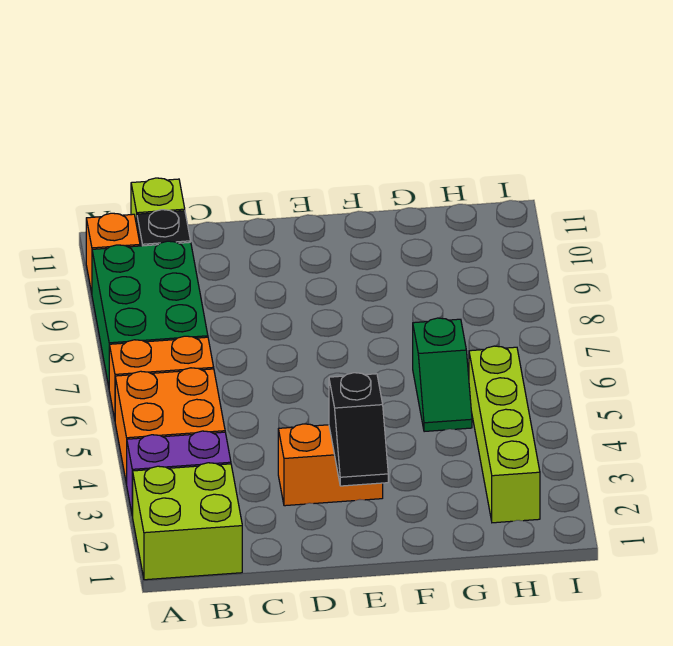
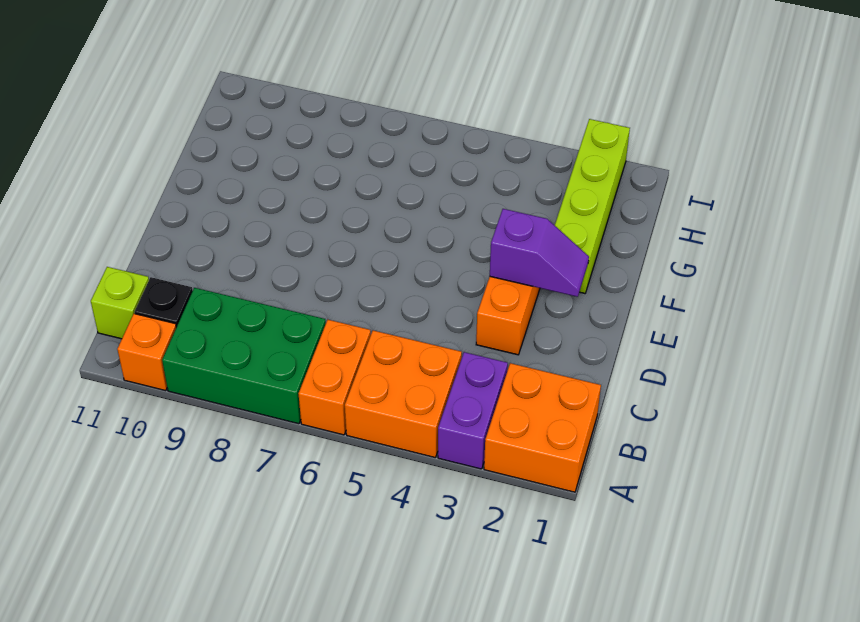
lime brick A1:B2 level 1 -> orange brick A1:B2 level 1
black slope E2:E3 level 2 top 3 -> purple slope E2:E3 level 2 top 3
green slope G5:G6 level 1 top 6 -> none
lime brick H2:H5 level 1 -> lime brick F2:I2 level 1

